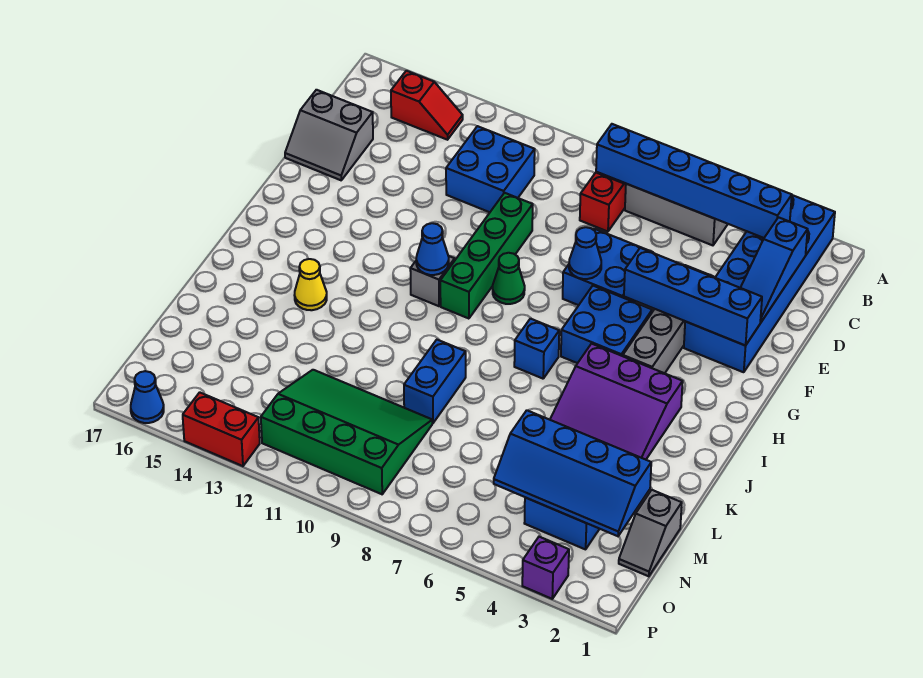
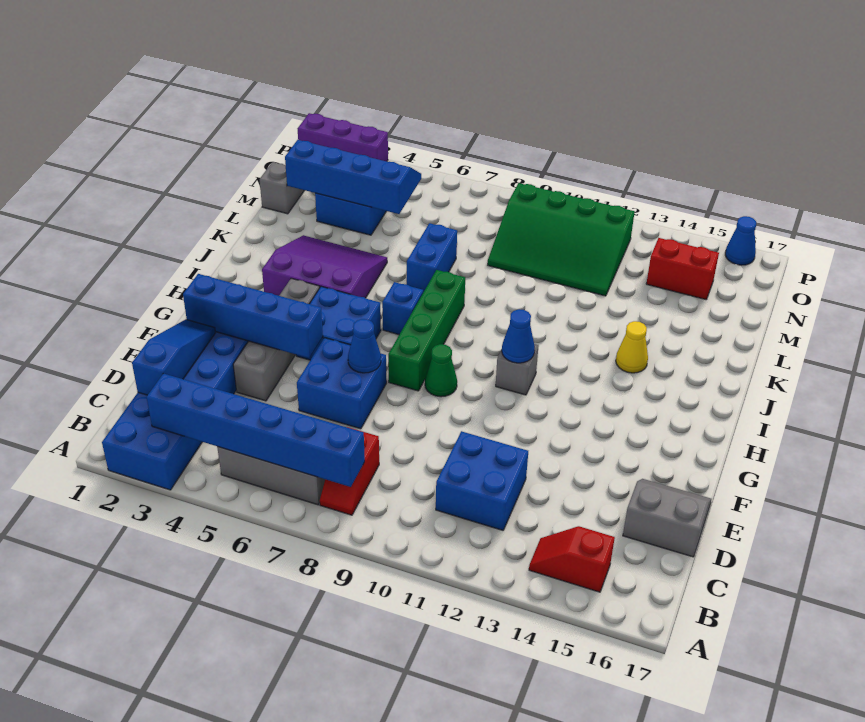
green brick E10:H10 level 1 -> green brick G8:J8 level 1
blue brick K9:L9 level 1 -> blue brick K7:L7 level 1
purple brick P3 level 1 -> purple brick P1:P3 level 1
red brick P13:P14 level 1 -> red brick N14:N15 level 1

